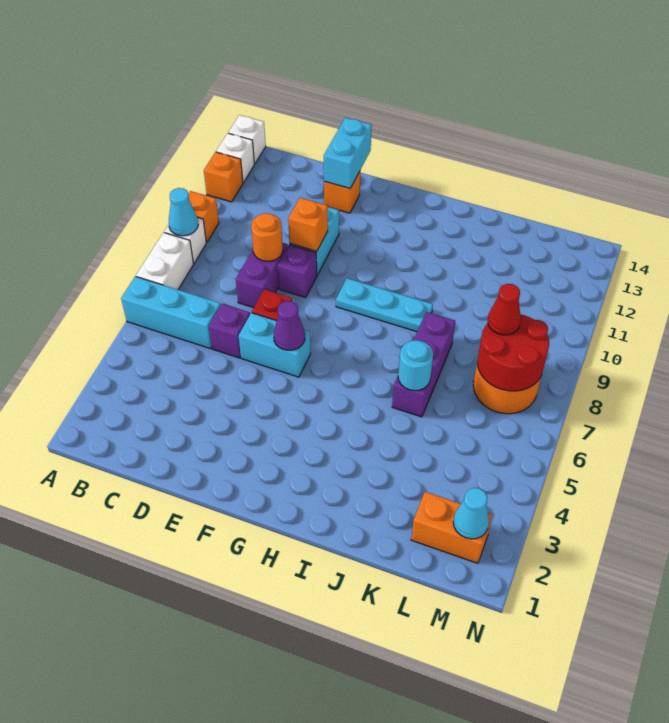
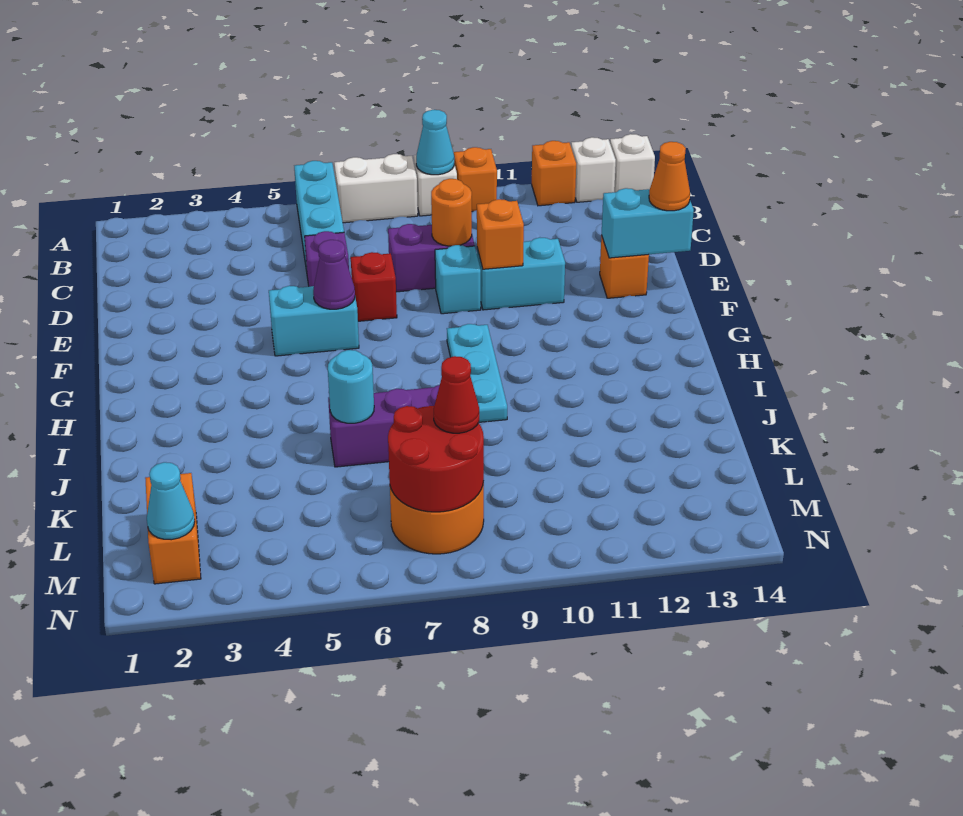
cyan brick E6:F6 level 1 -> cyan brick F5:F6 level 1
purple brick E9 level 1 -> cyan brick E9 level 1
none -> orange cone E14 level 3

